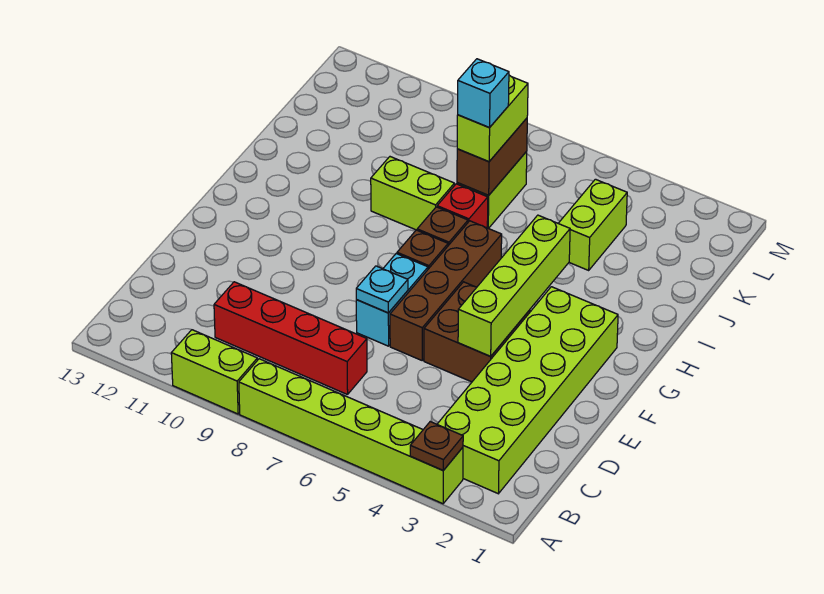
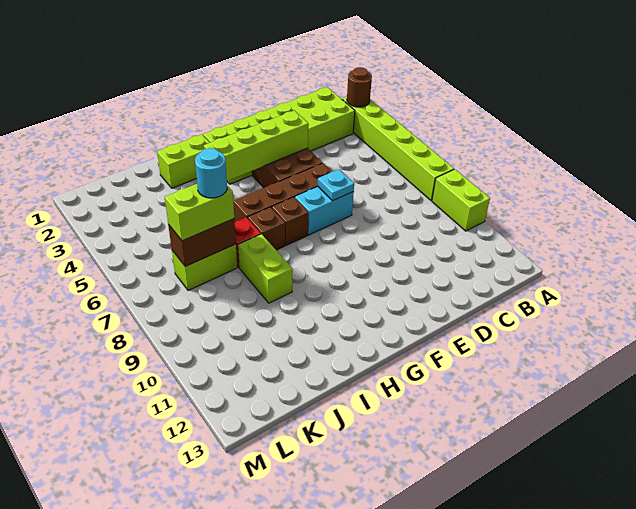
brown plate A3 level 2 -> brown round brick A3 level 2
red brick C7:C10 level 1 -> none
lime brick J4:K4 level 1 -> lime brick H2:I2 level 1
cyan brick J7 level 4 -> cyan round brick J7 level 4

